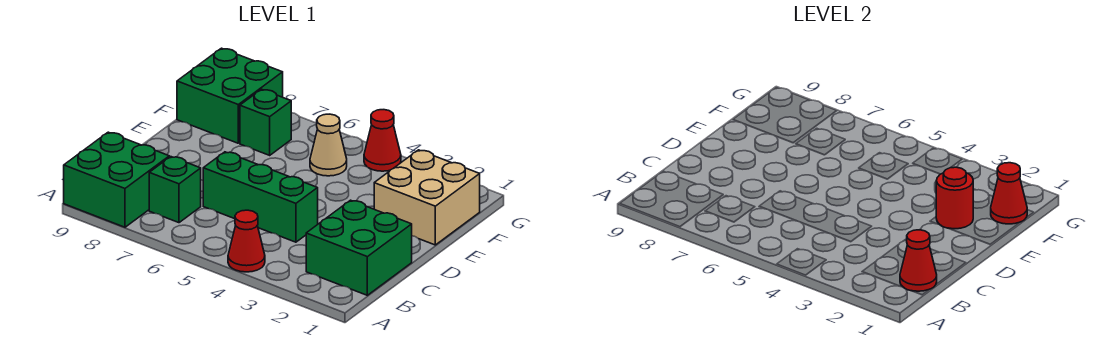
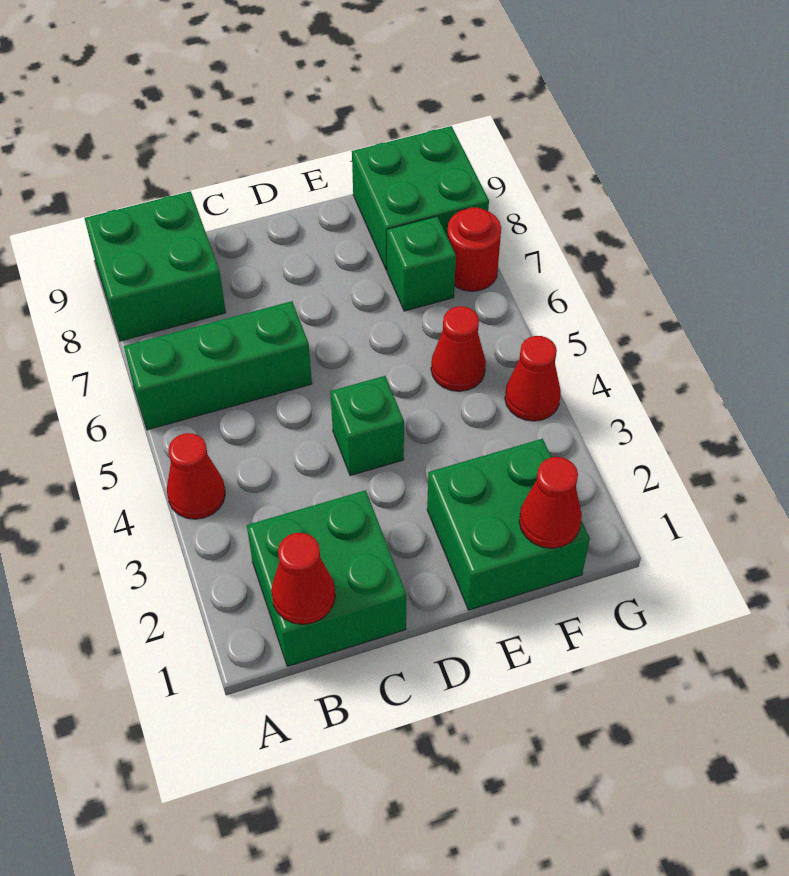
green brick B7 level 1 -> green brick D4 level 1
green brick C4:C6 level 1 -> green brick A6:C6 level 1
tan brick E1:F2 level 1 -> green brick E1:F2 level 1
red round brick E2 level 2 -> red round brick G7 level 1
tan cone F5 level 1 -> red cone F5 level 1

